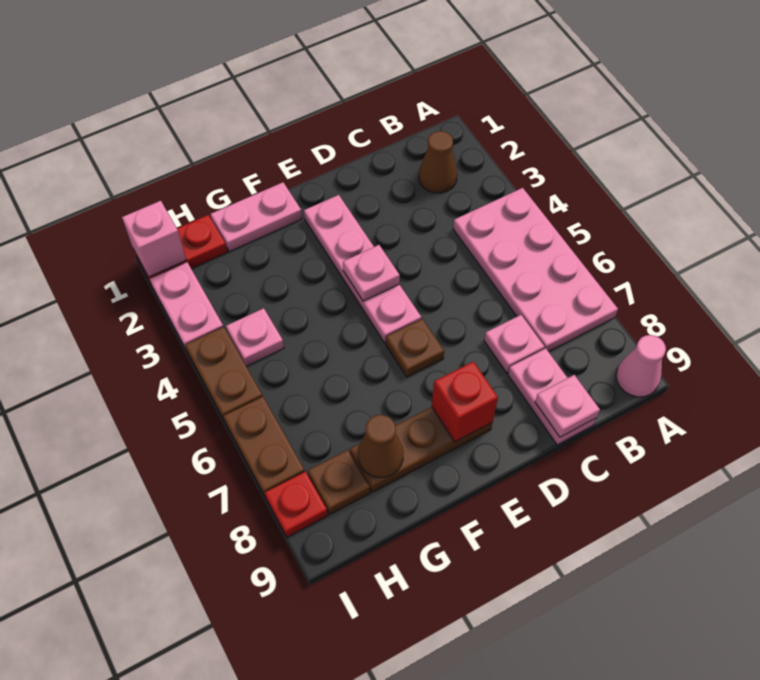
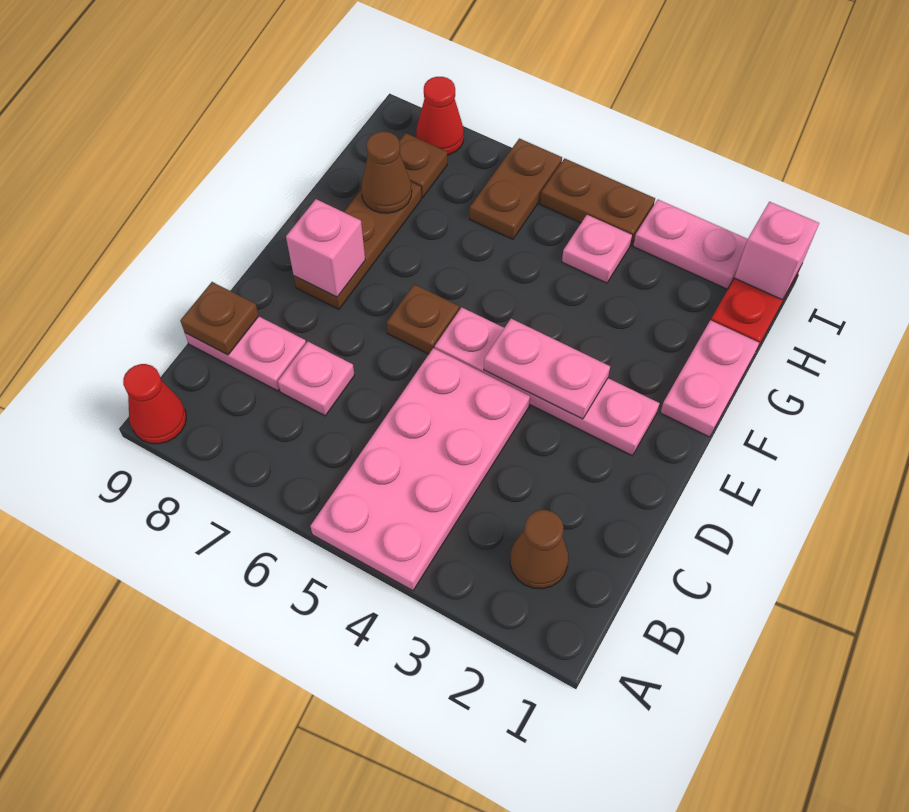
pink plate A4:B7 level 1 -> pink plate A4:D5 level 1
pink cone A9 level 1 -> red cone A9 level 1
pink plate C9 level 2 -> brown plate C9 level 2
pink plate E4 level 2 -> pink plate E3:E4 level 2
red brick E8 level 2 -> pink brick E8 level 2
brown plate I6:I7 level 1 -> brown plate H6:I6 level 1
red plate I8 level 1 -> red cone I8 level 1

